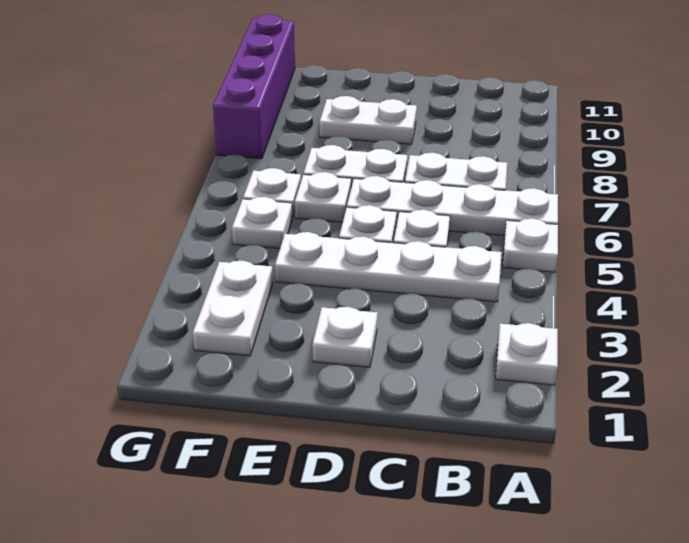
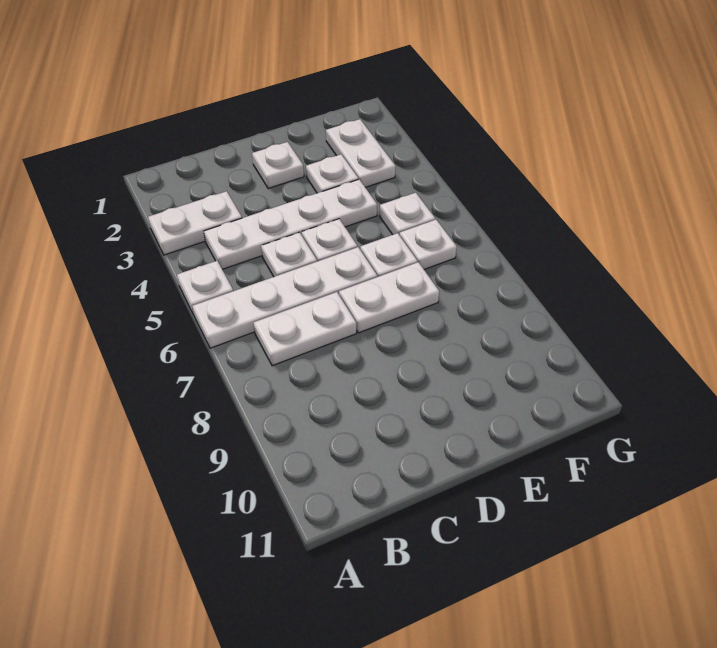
white plate A2 level 1 -> white plate E3 level 1
white plate D9:E9 level 1 -> white plate A3:B3 level 1
purple brick G8:G11 level 1 -> none

